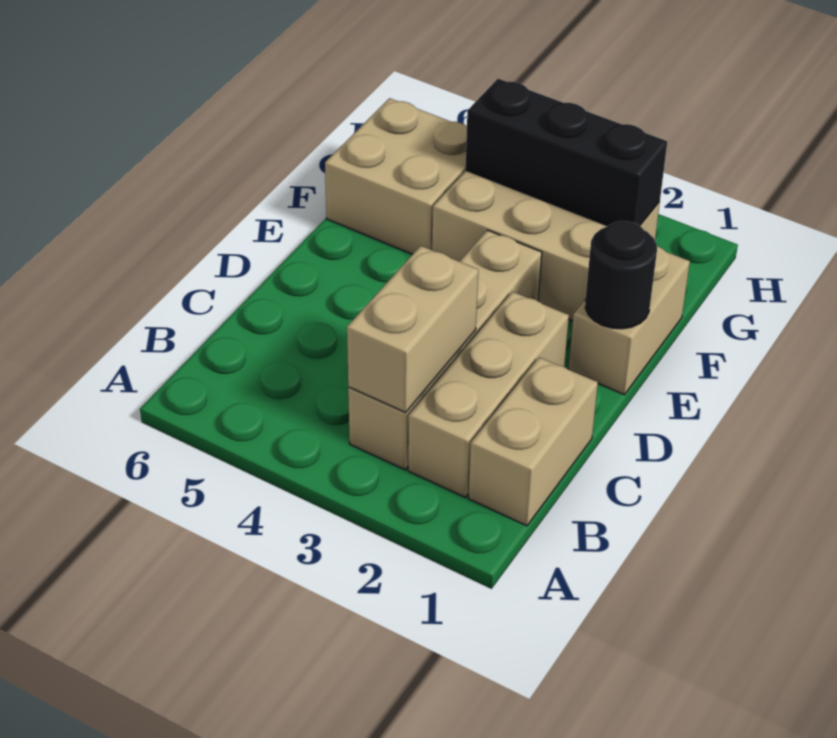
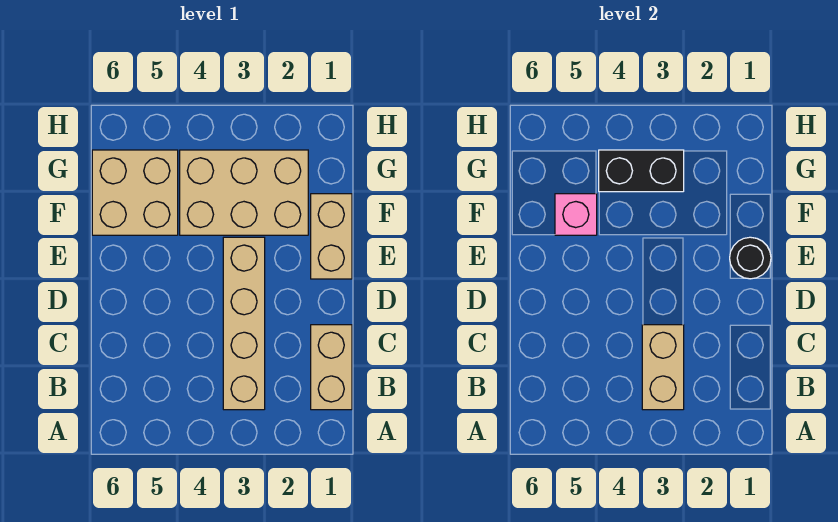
tan brick B2:D2 level 1 -> none
none -> pink brick F5 level 2
black brick G2:G4 level 2 -> black brick G3:G4 level 2

